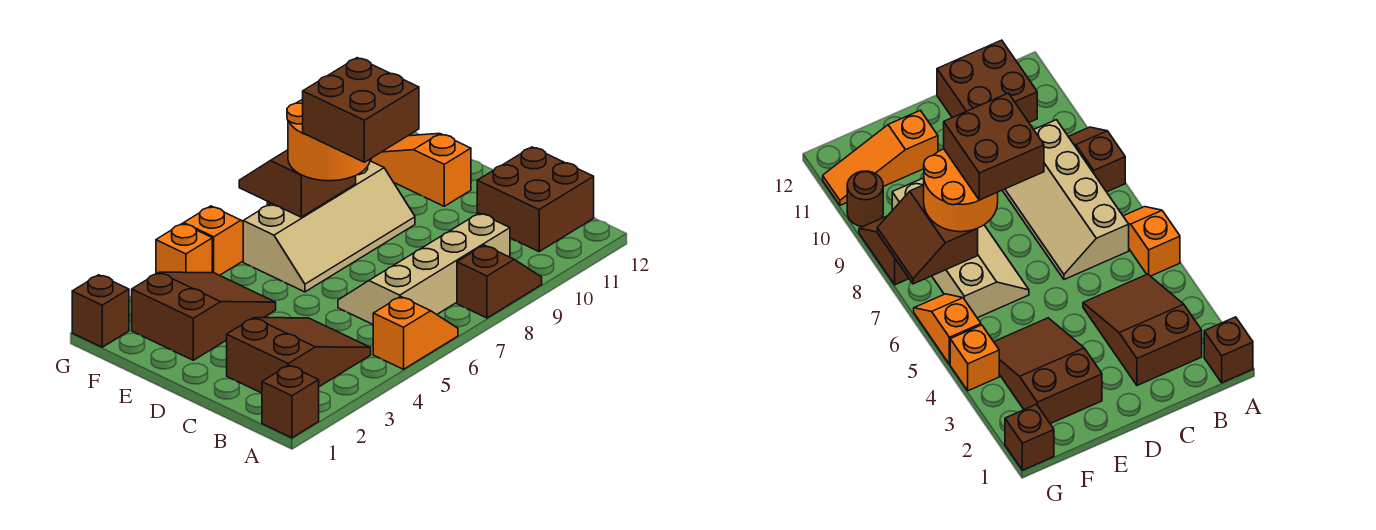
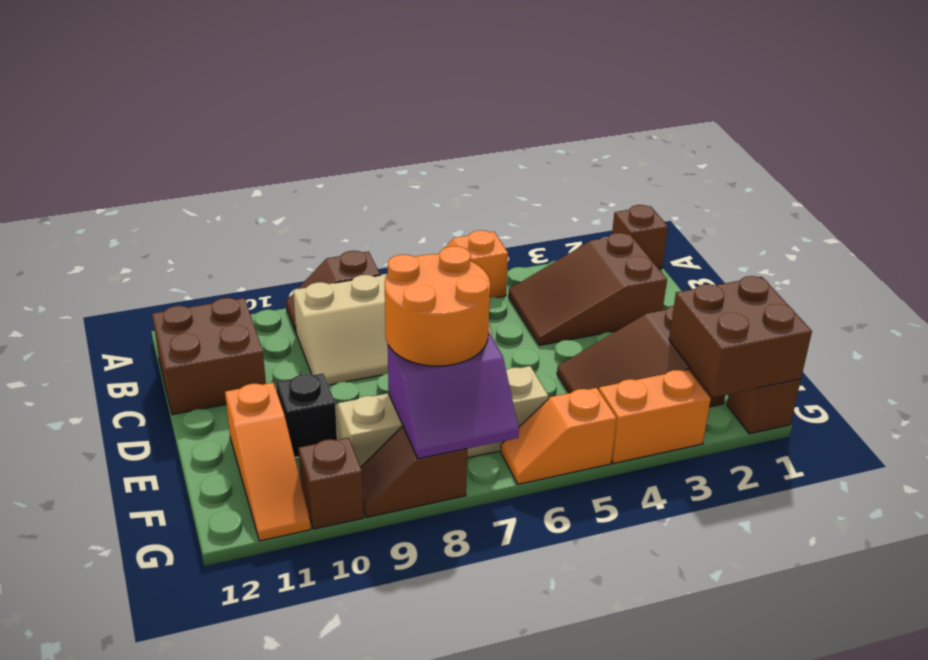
brown brick D7:E8 level 4 -> brown brick F1:G2 level 2
none -> black brick E10 level 1
brown slope F7:G8 level 2 top F -> purple slope F7:G8 level 2 top F
orange brick G4 level 1 -> orange brick G3:G4 level 1
brown round brick G10 level 1 -> brown brick G10 level 1

